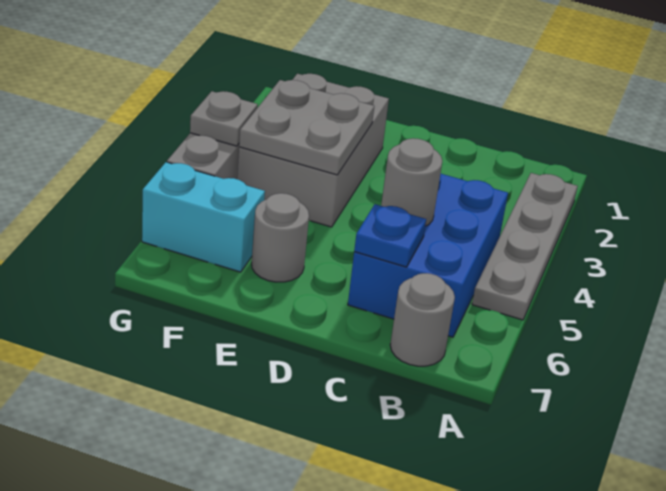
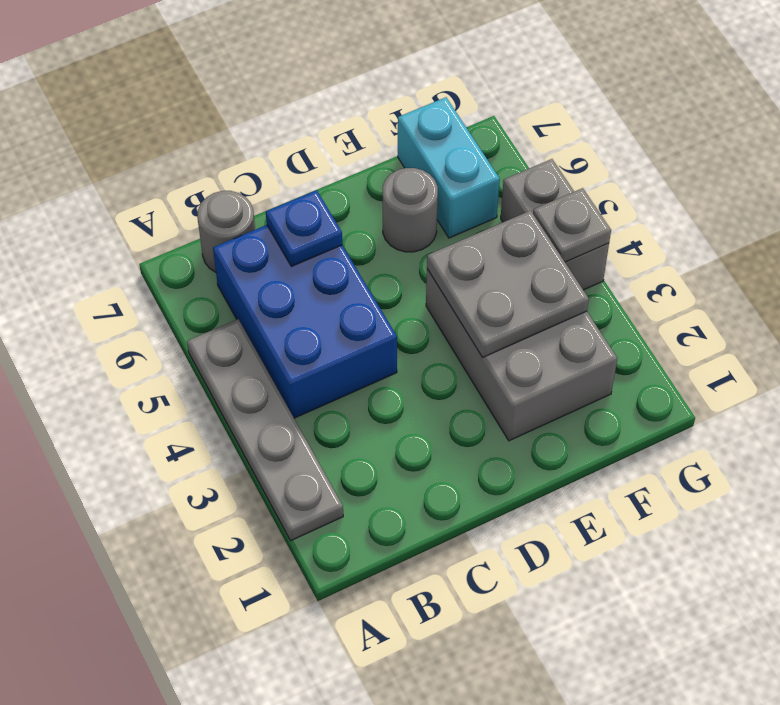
grey round brick C5 level 2 -> none
cyan brick F6:G6 level 1 -> cyan brick F6:F7 level 1

